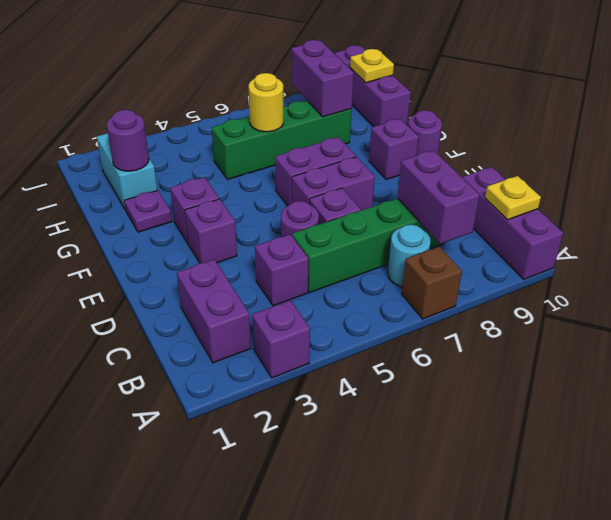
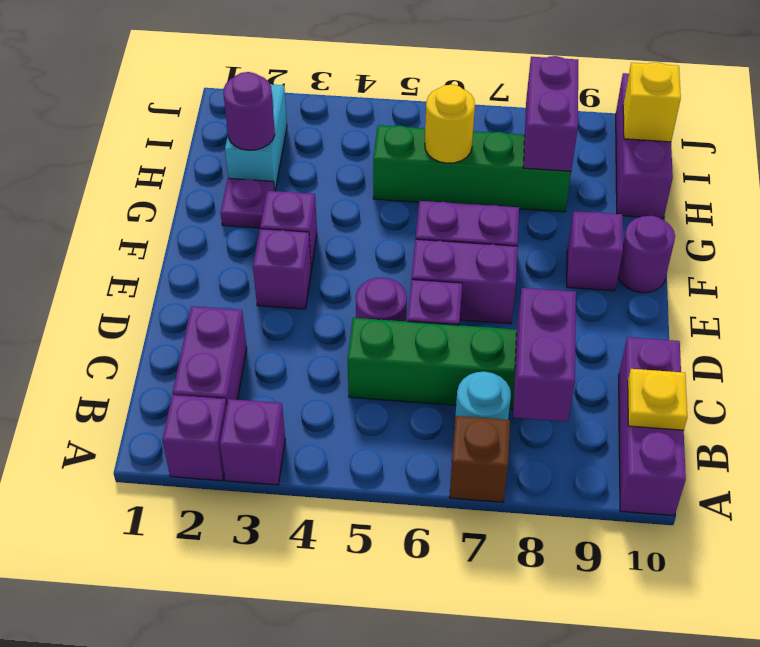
purple brick C4 level 1 -> purple brick A2 level 1
yellow plate I10 level 2 -> yellow brick I10 level 2

